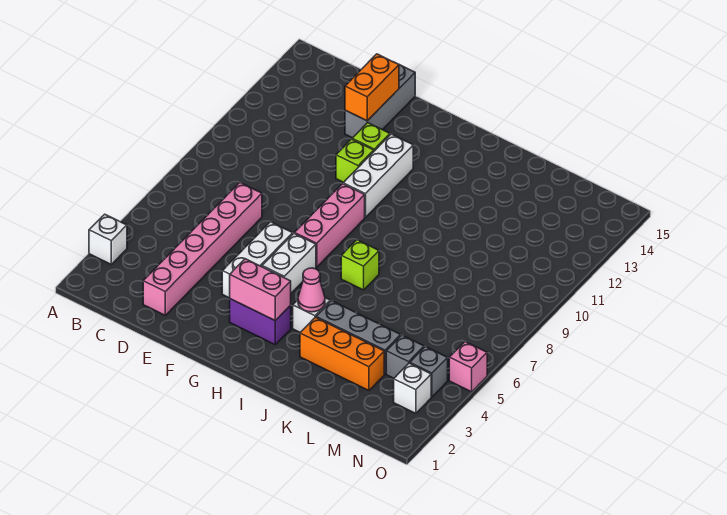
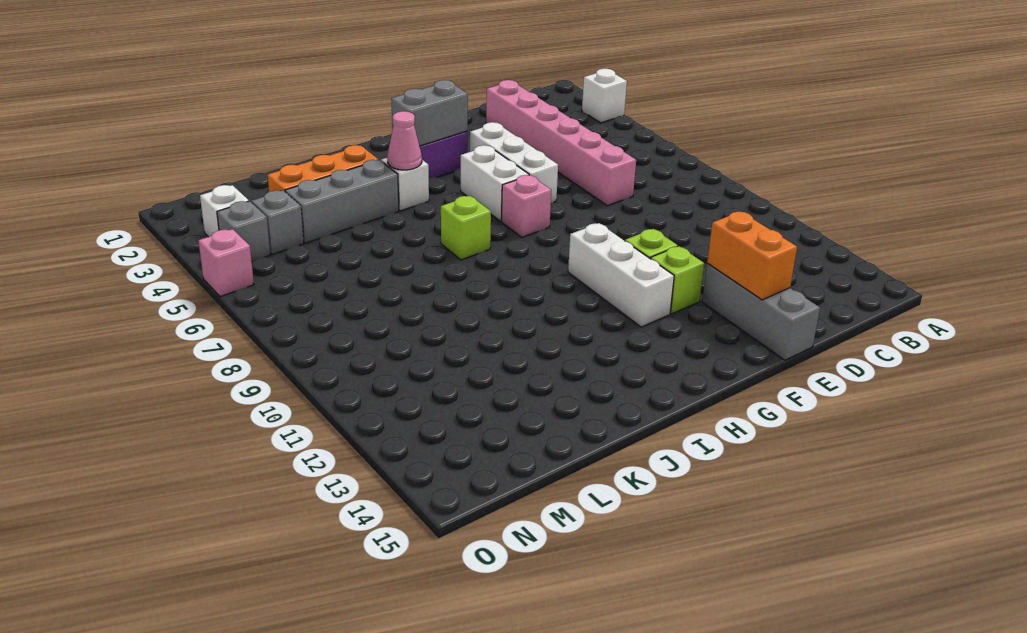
pink brick G3:H3 level 2 -> grey brick G3:H3 level 2
pink brick G7:G9 level 1 -> pink brick G7 level 1

